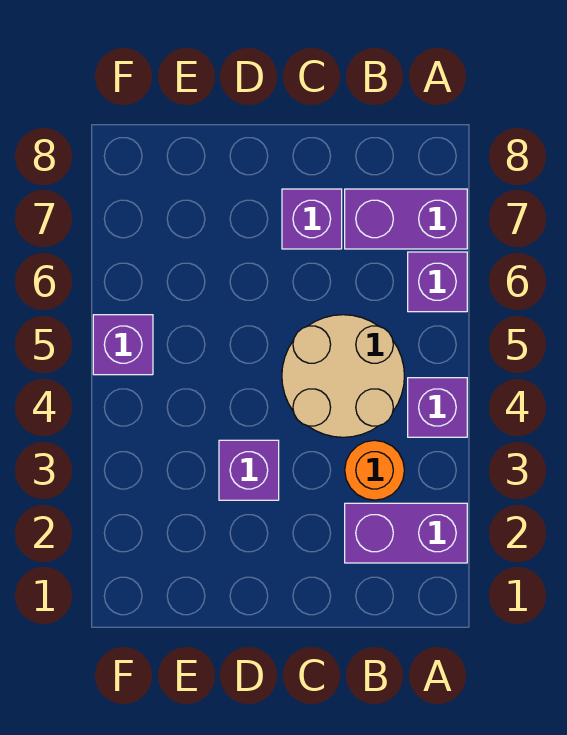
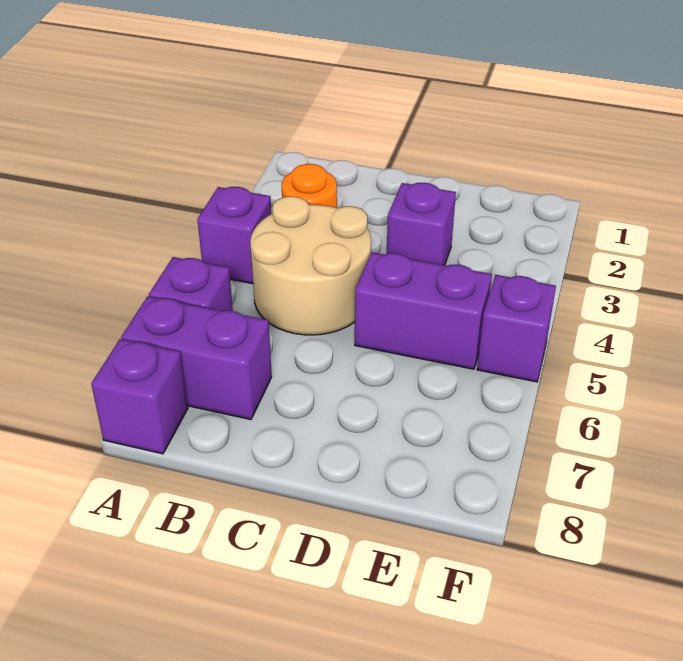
purple brick A2:B2 level 1 -> purple brick D5:E5 level 1
purple brick C7 level 1 -> purple brick A8 level 1

